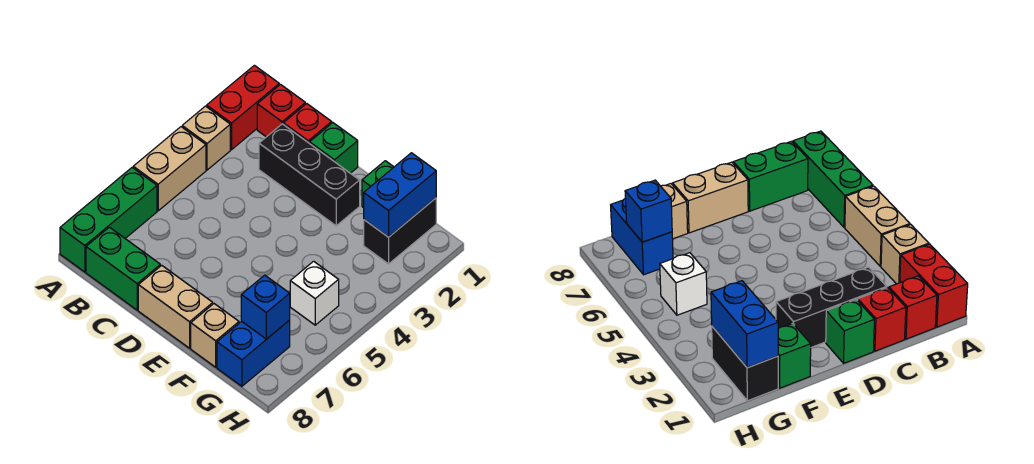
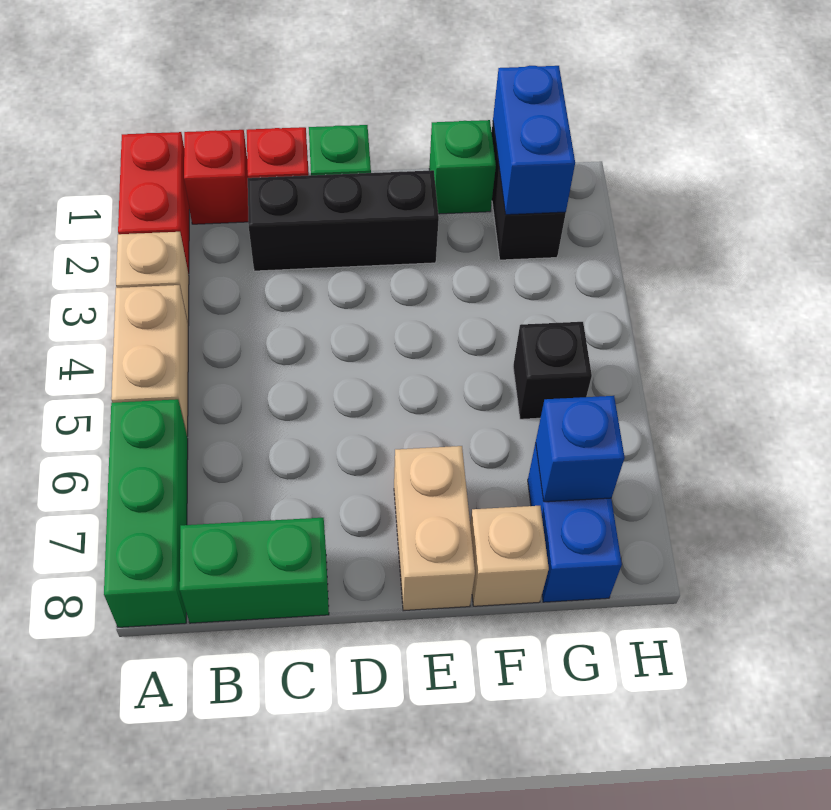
tan brick D8:E8 level 1 -> tan brick E7:E8 level 1
white brick G5 level 1 -> black brick G5 level 1

